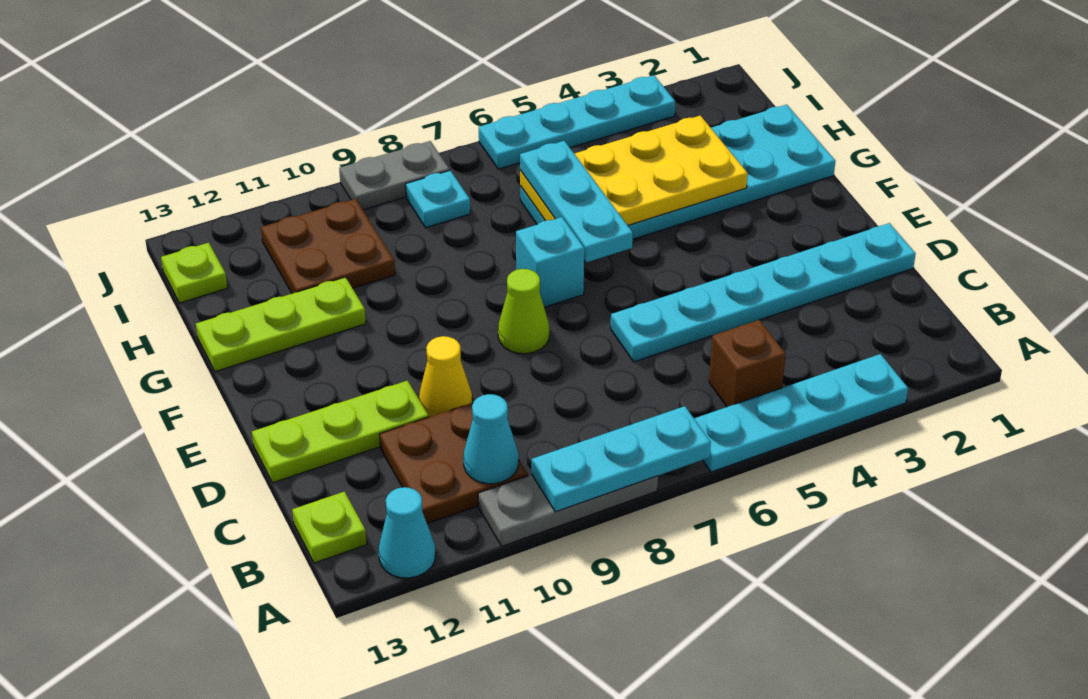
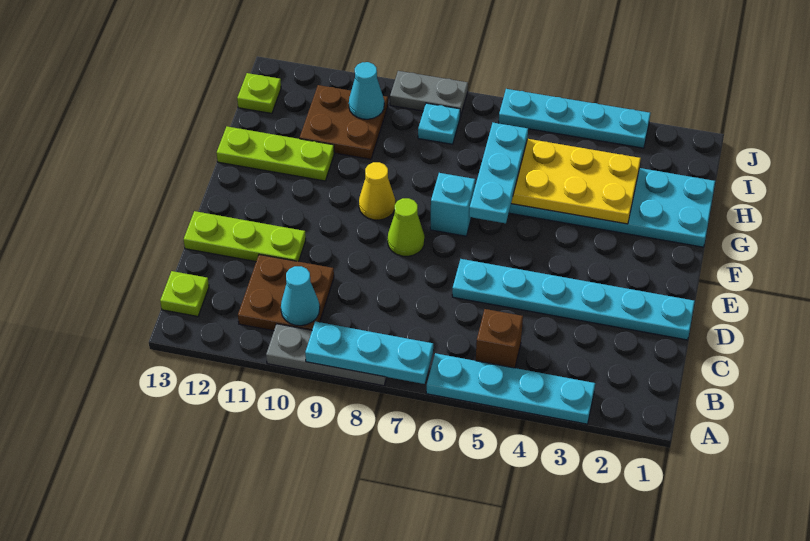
cyan cone A12 level 1 -> cyan cone I10 level 2
yellow cone D10 level 1 -> yellow cone F9 level 1

